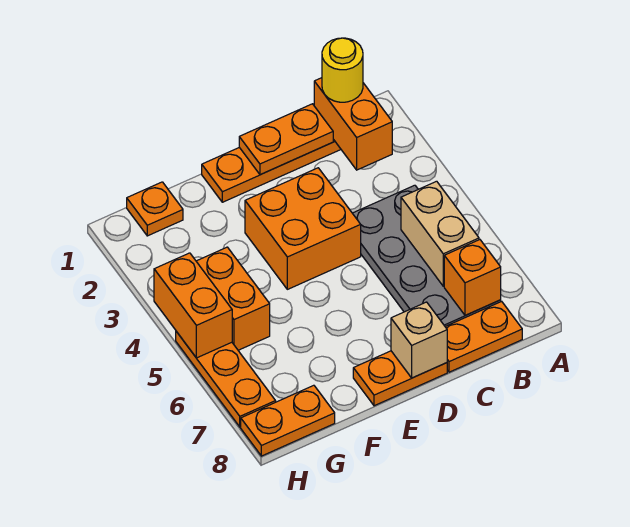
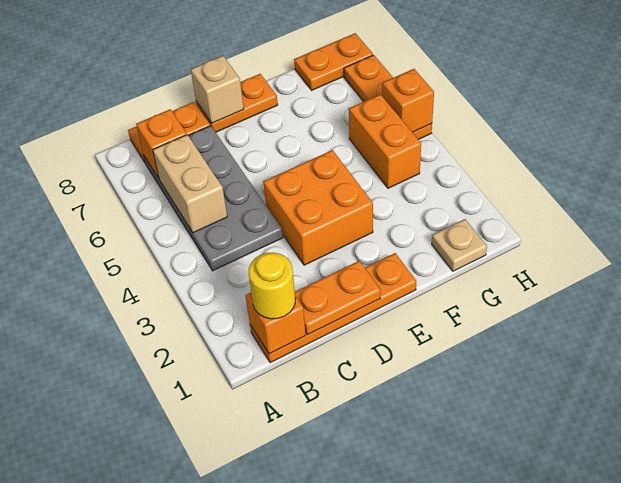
orange brick B1:B2 level 2 -> orange brick B1 level 2
orange plate G1 level 1 -> tan plate G1 level 1
orange brick H4:H5 level 2 -> orange brick H5 level 2

